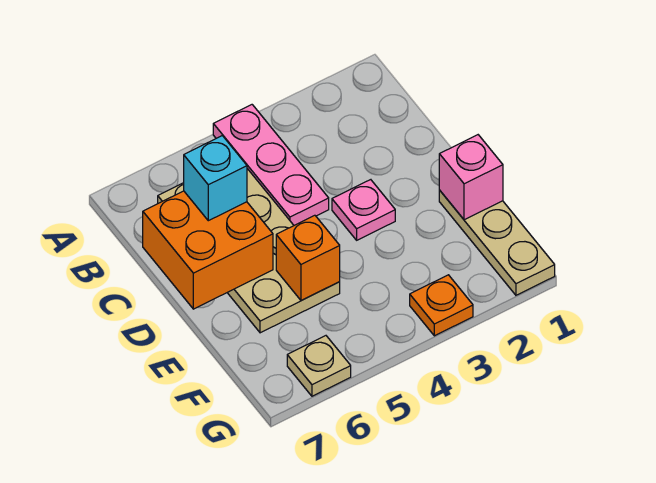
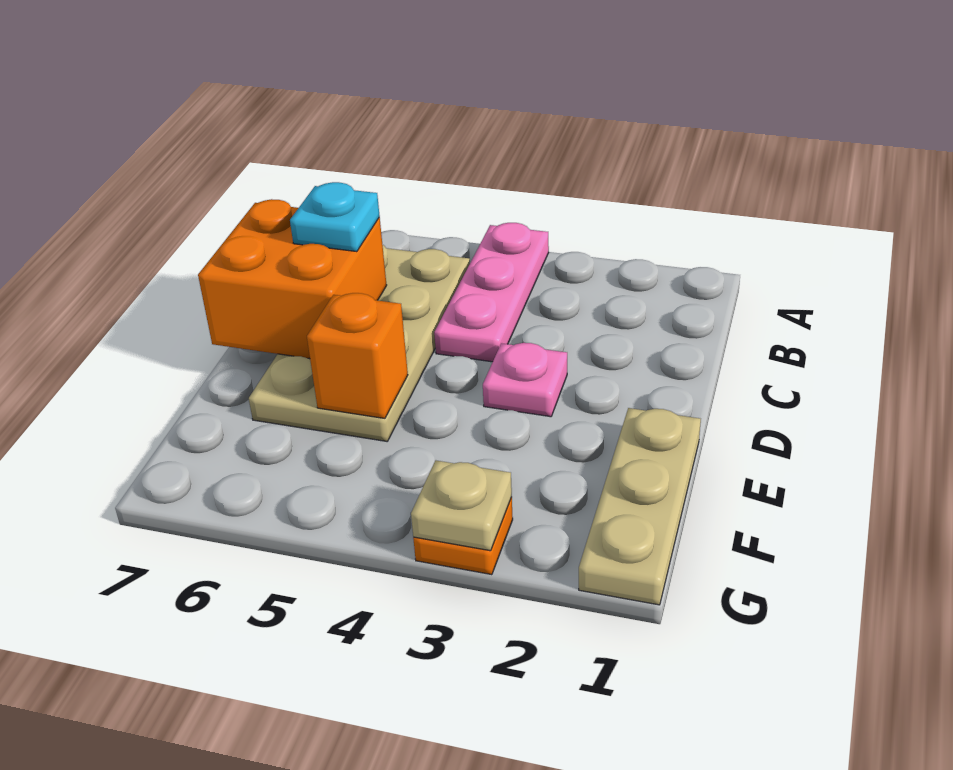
cyan brick C6 level 3 -> cyan plate C6 level 3
pink brick E1 level 2 -> none
tan plate G6 level 1 -> tan plate G3 level 2

